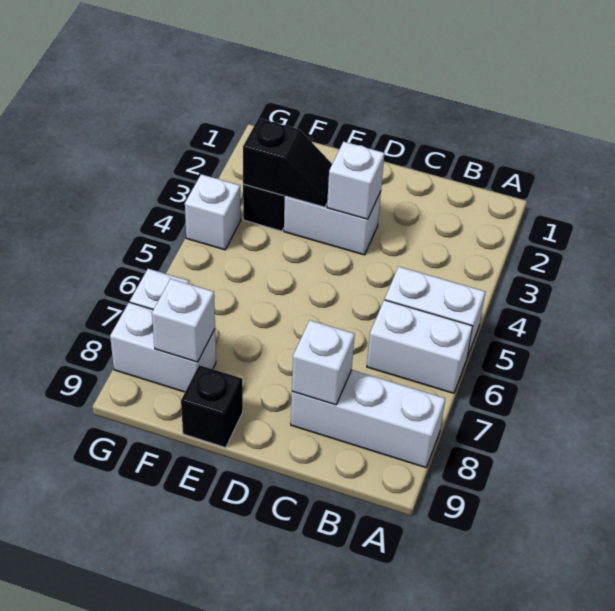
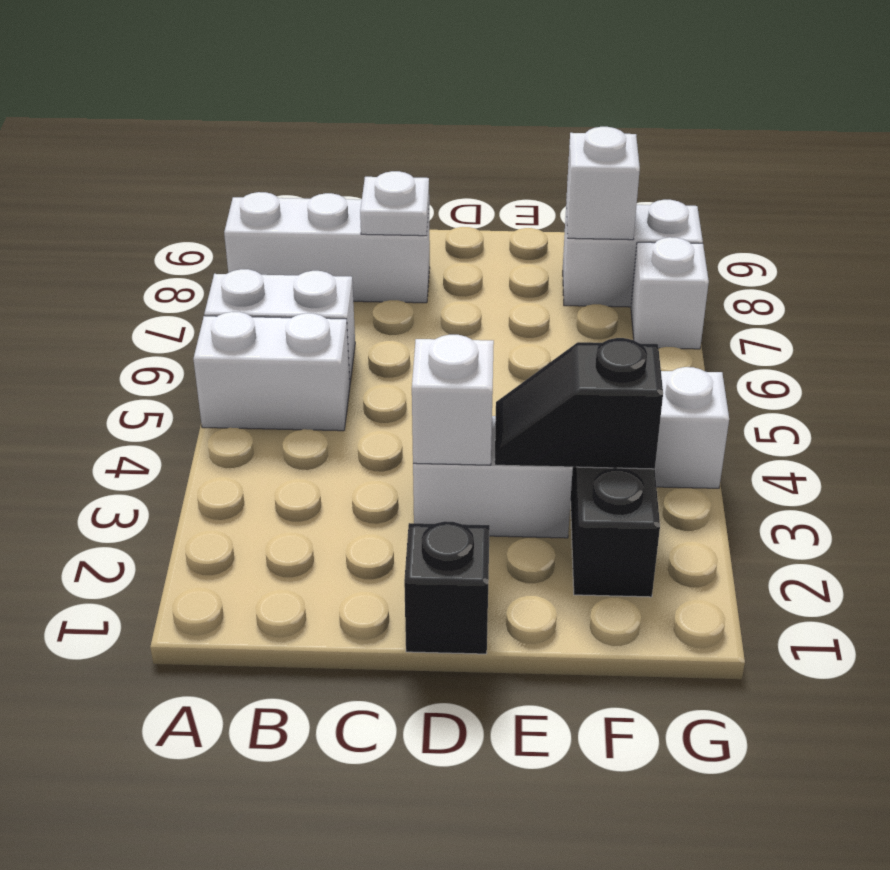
white brick C8 level 2 -> white plate C8 level 2
black brick E9 level 1 -> black brick D1 level 1

